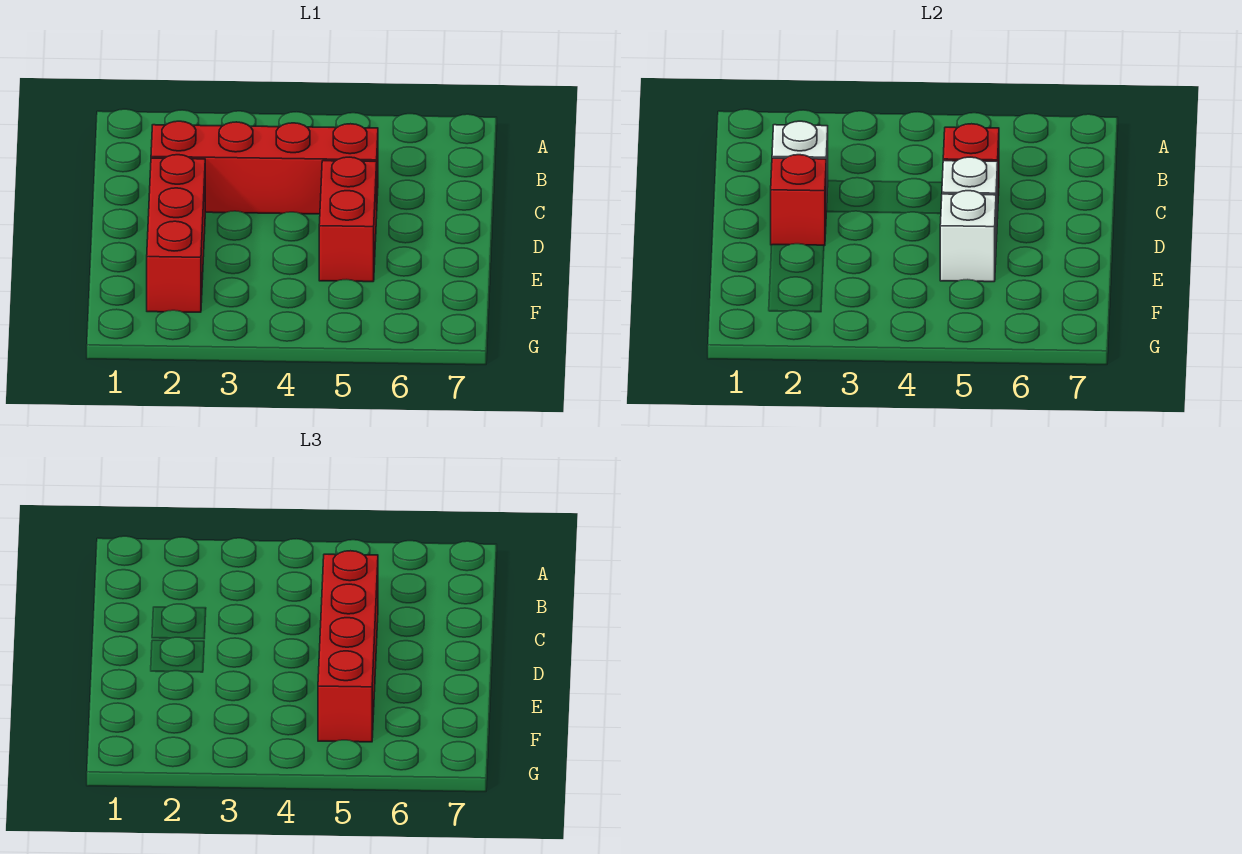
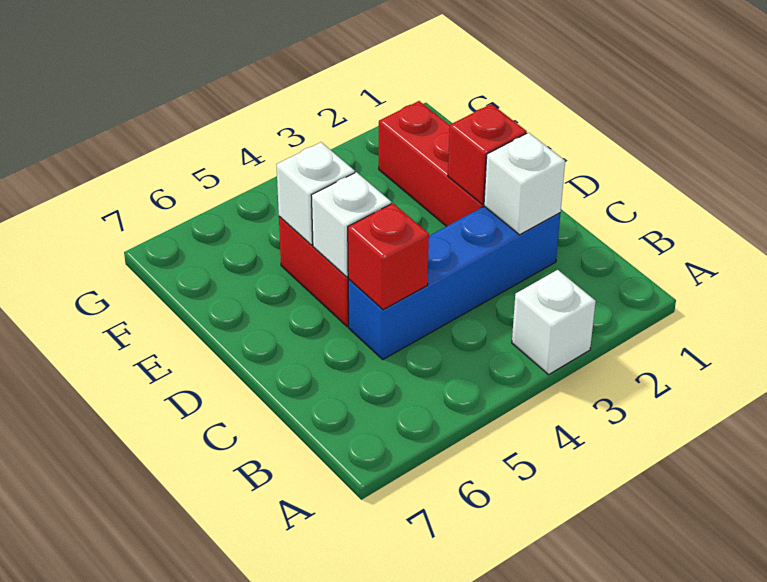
none -> white brick A3 level 1
red brick C2:C5 level 1 -> blue brick C2:C5 level 1
red brick C5:F5 level 3 -> none

